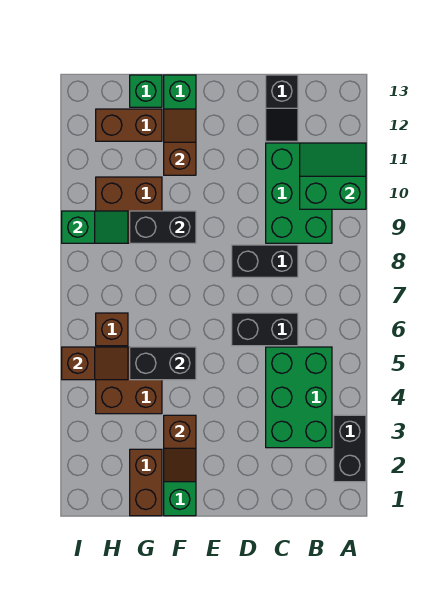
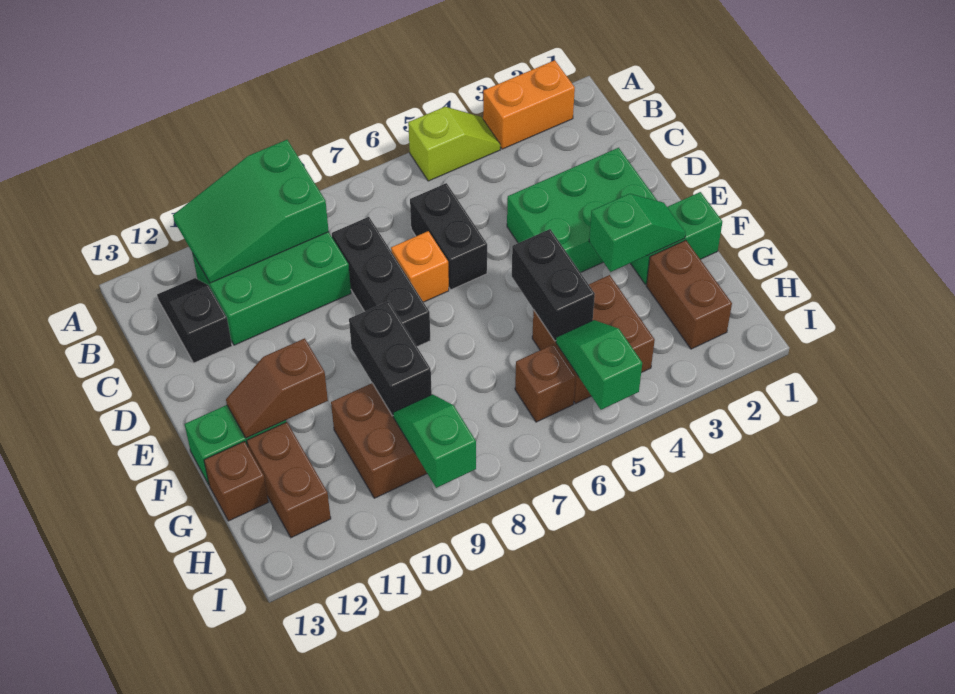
black brick A2:A3 level 1 -> orange brick A2:A3 level 1
none -> lime slope A4:A5 level 1 top 5
green slope A10:B11 level 2 top 10 -> green slope A9:B11 level 2 top 9
green brick B3:C5 level 1 -> green brick D2:E4 level 1
black brick C8:D8 level 1 -> black brick C8:E8 level 1
black slope C12:C13 level 1 top 13 -> black slope B12:C12 level 1 top C
none -> orange brick D7 level 1
brown slope F2:F3 level 2 top 3 -> green slope F2:F3 level 2 top 3
brown brick G1:G2 level 1 -> brown brick G2:H2 level 1
green brick G13 level 1 -> brown brick G13 level 1
brown slope H5:I5 level 2 top I -> green slope H5:I5 level 2 top I

